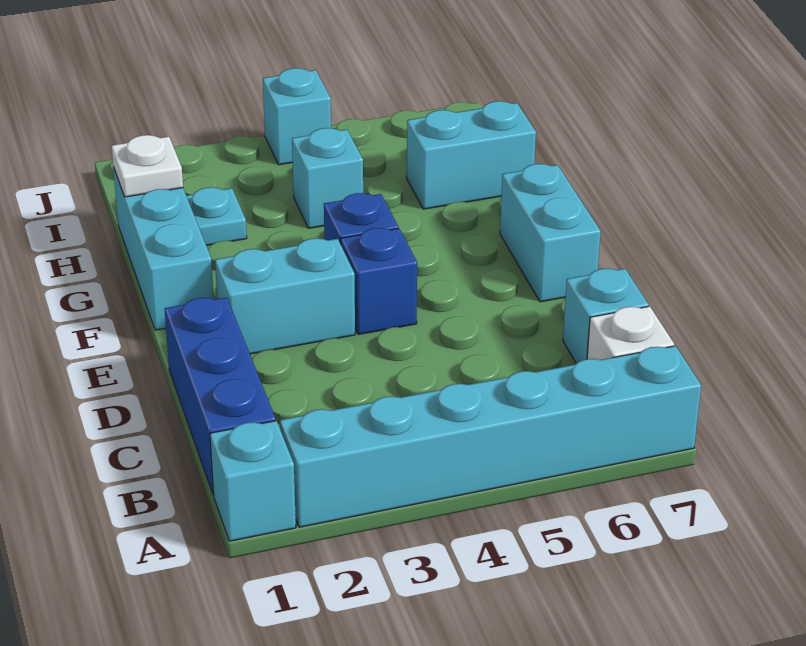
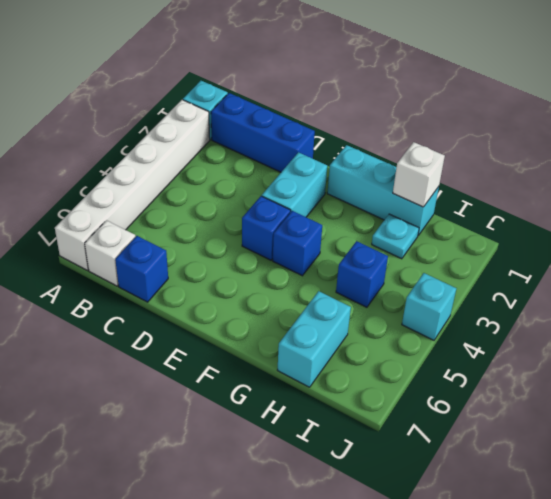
cyan brick A2:A7 level 1 -> white brick A2:A7 level 1
cyan brick C7 level 1 -> blue brick C7 level 1
cyan brick E7:F7 level 1 -> none
white plate H1 level 2 -> white brick H1 level 2
cyan brick H4 level 1 -> blue brick H4 level 1

